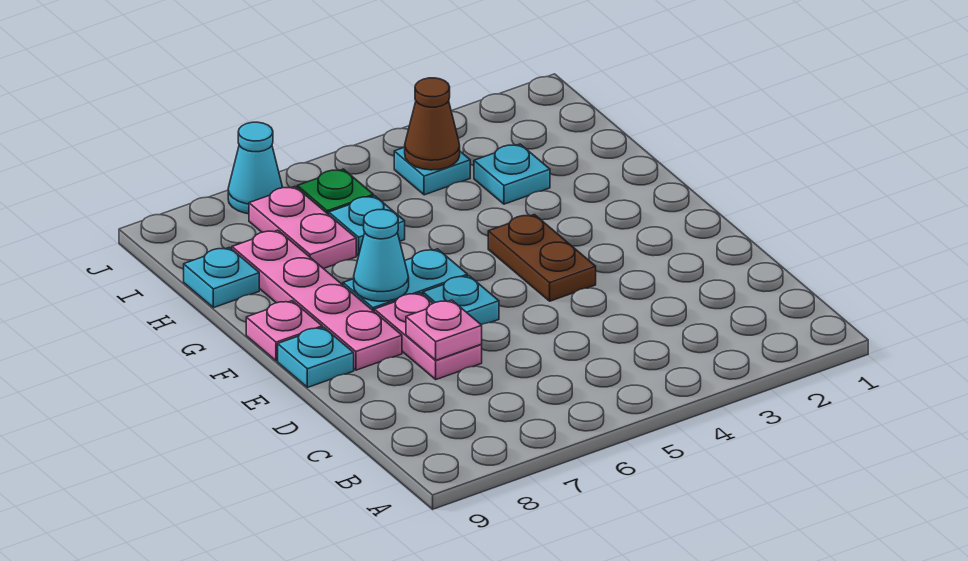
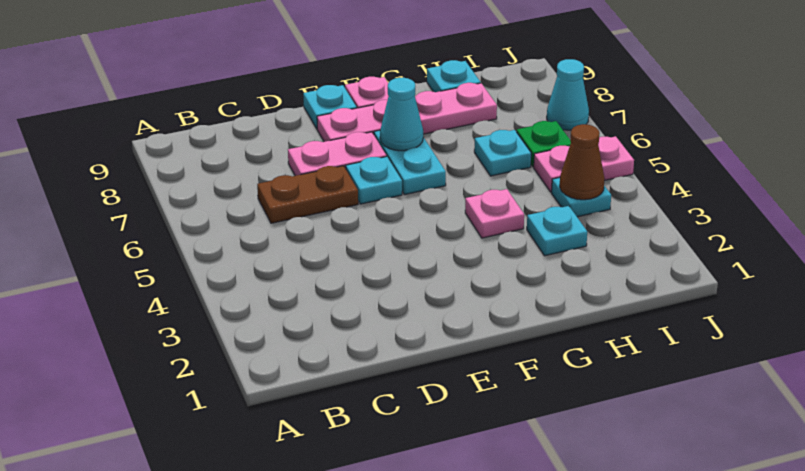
pink plate D7 level 2 -> pink plate G4 level 1
brown plate E4:F4 level 1 -> brown plate C6:D6 level 1
pink plate H7:I7 level 1 -> pink plate I5:J5 level 1

